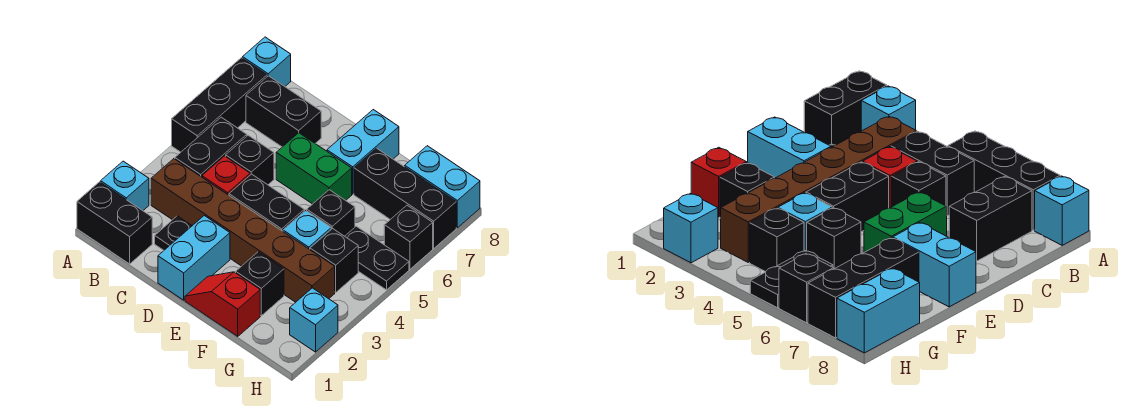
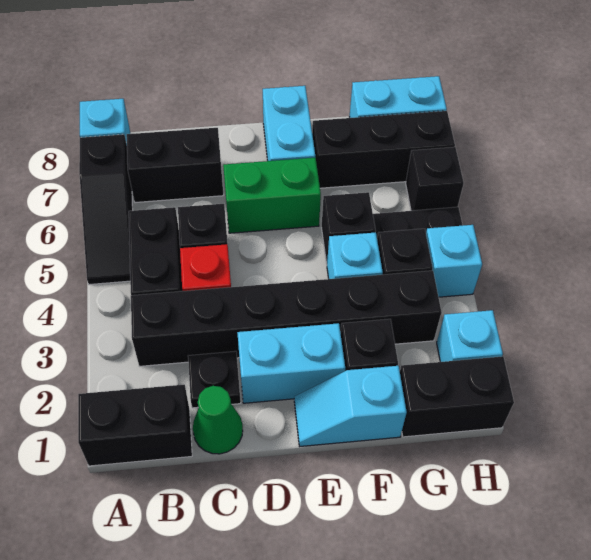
cyan brick A2 level 1 -> cyan brick H4 level 1
black brick A5:A7 level 1 -> black slope A5:A7 level 1 top 7
brown brick B3:G3 level 1 -> black brick B3:G3 level 1
none -> green cone C1 level 1
cyan brick D1:D2 level 1 -> cyan brick D2:E2 level 1
black brick D4:E4 level 1 -> black brick G1:H1 level 1
red slope E1:F1 level 1 top F -> cyan slope E1:F1 level 1 top F

